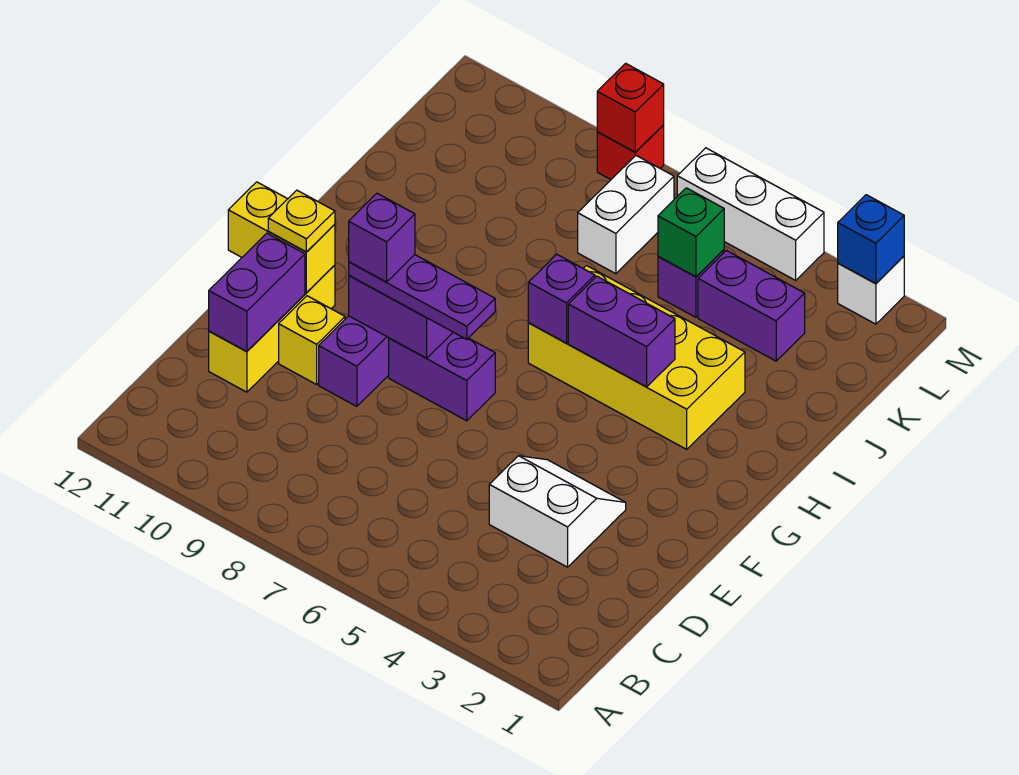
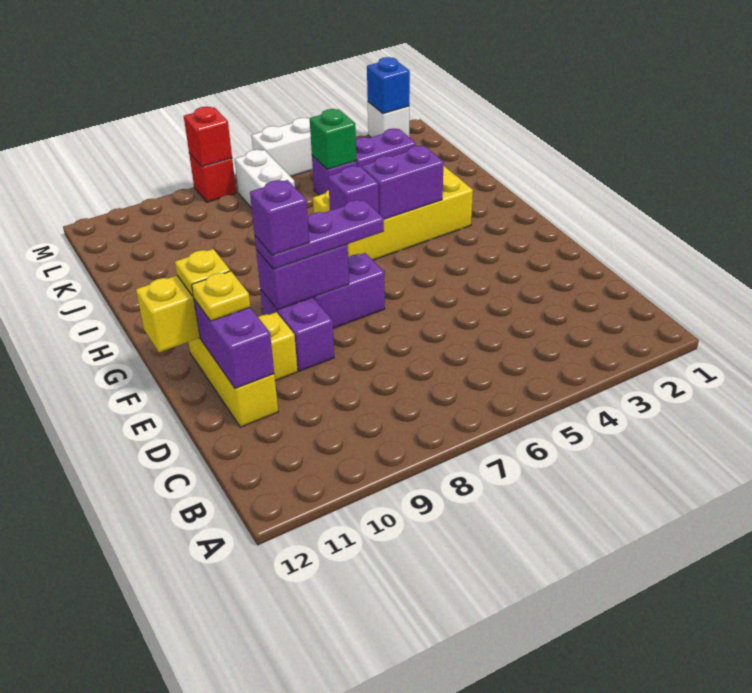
white slope D3:E4 level 1 top D -> none
none -> yellow plate E11 level 3

